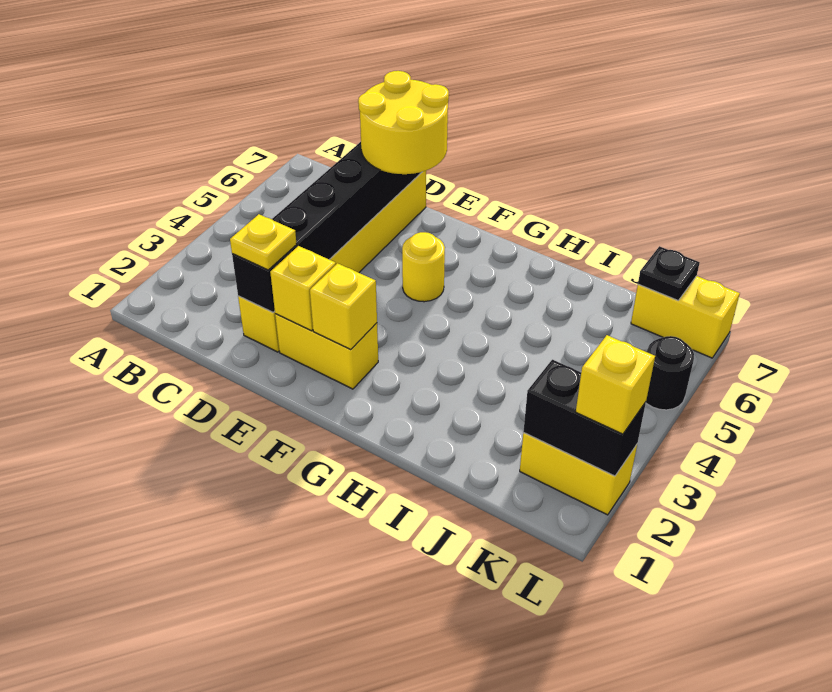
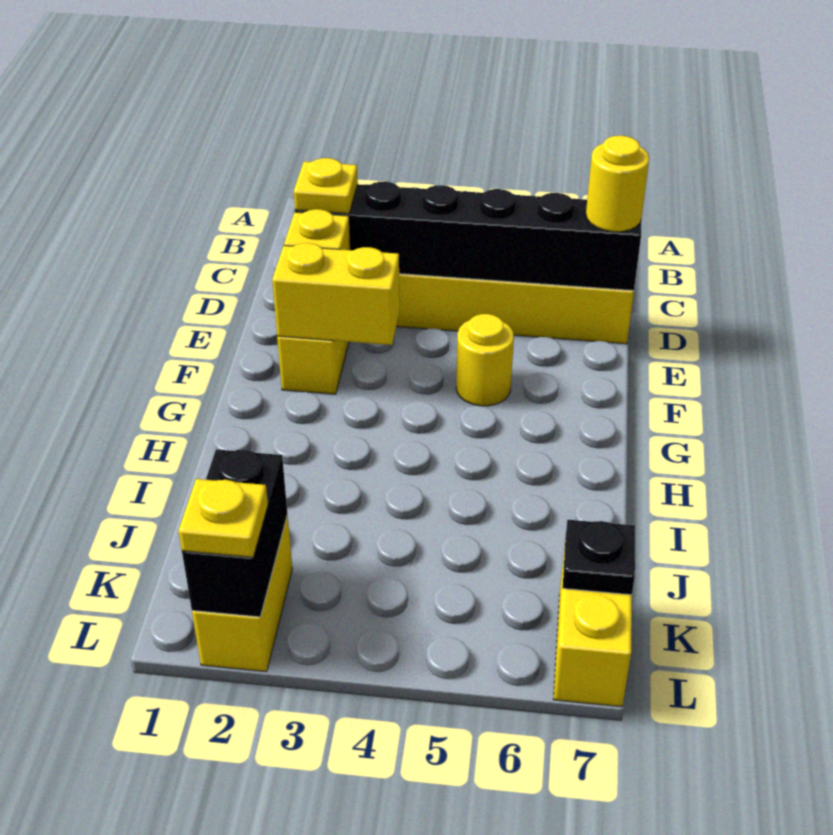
yellow round brick D6:E7 level 3 -> yellow round brick D7 level 3
yellow brick F2 level 2 -> yellow brick F2:F3 level 2
yellow brick L2 level 3 -> yellow plate L2 level 3
black round brick L5 level 1 -> none

